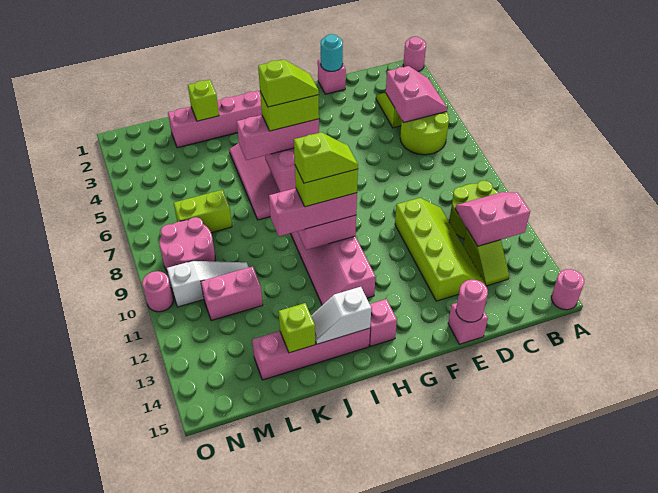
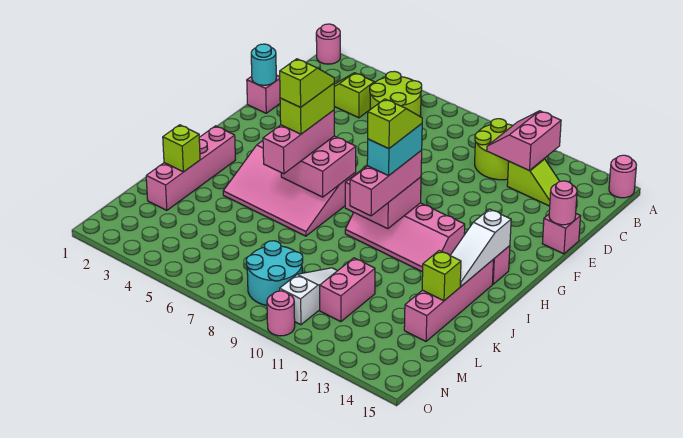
pink slope B4:C5 level 2 top C -> none
lime slope D10:E13 level 1 top E -> none
lime brick H10:I10 level 4 -> cyan brick H10:I10 level 4
white slope I14:J14 level 2 top I -> white slope H14:J14 level 2 top H
lime brick L7:M7 level 1 -> none
pink round brick M8:N9 level 1 -> cyan round brick M8:N9 level 1

